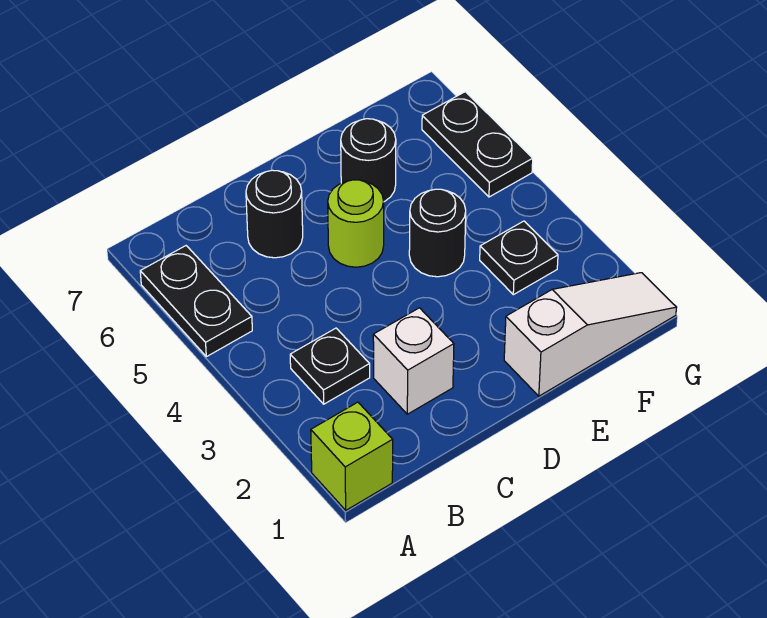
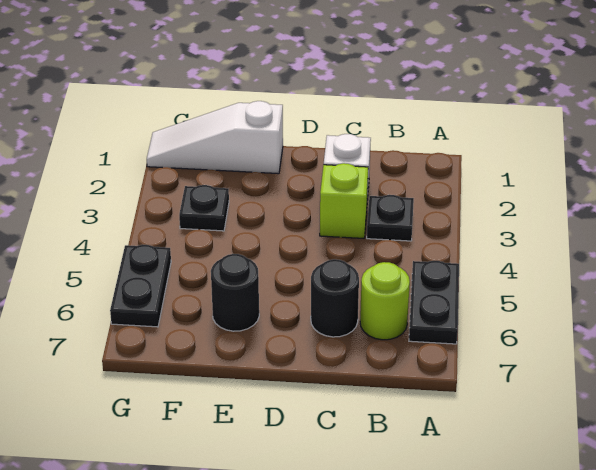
lime brick A1 level 1 -> lime brick C3 level 1
lime round brick D5 level 1 -> lime round brick B6 level 1
black round brick E4 level 1 -> none

